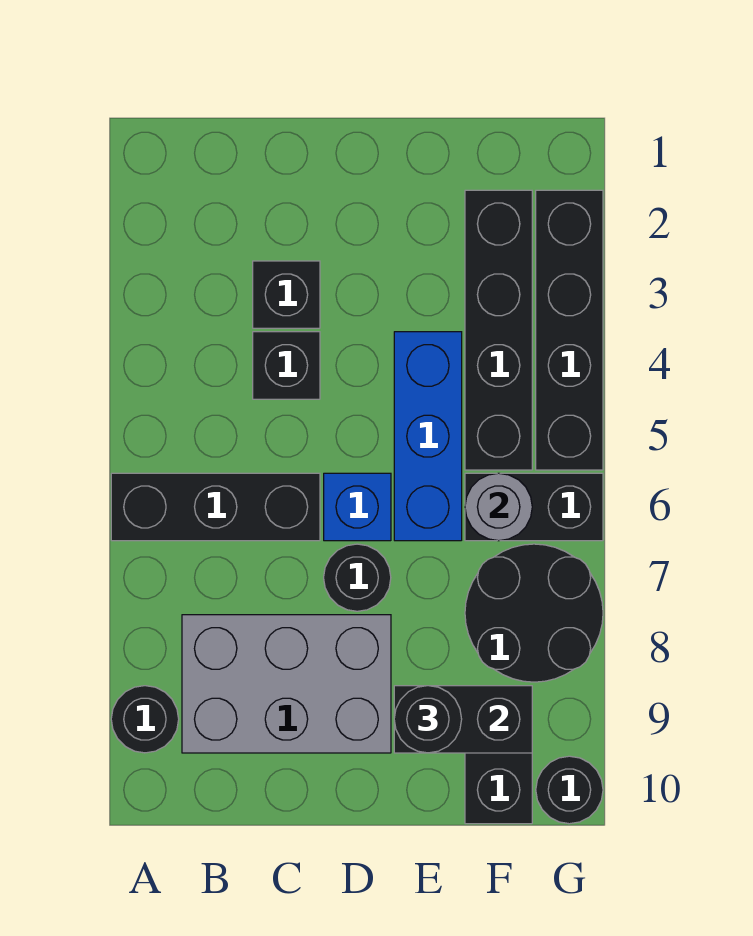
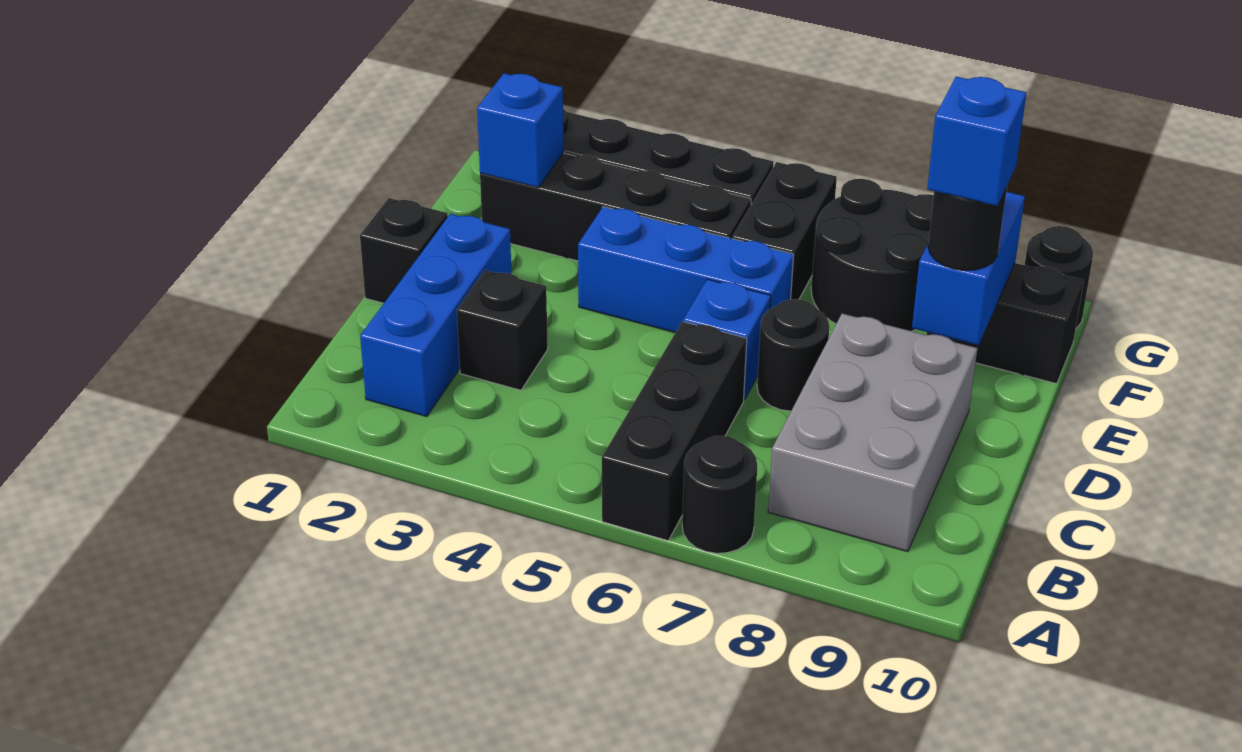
black round brick A9 level 1 -> black round brick A7 level 1
none -> blue brick B2:D2 level 1
black brick C4 level 1 -> black brick D1 level 1
black brick E9:F9 level 2 -> blue brick E9:F9 level 2
none -> blue brick E9 level 4
none -> blue brick F2 level 2
grey round brick F6 level 2 -> none

